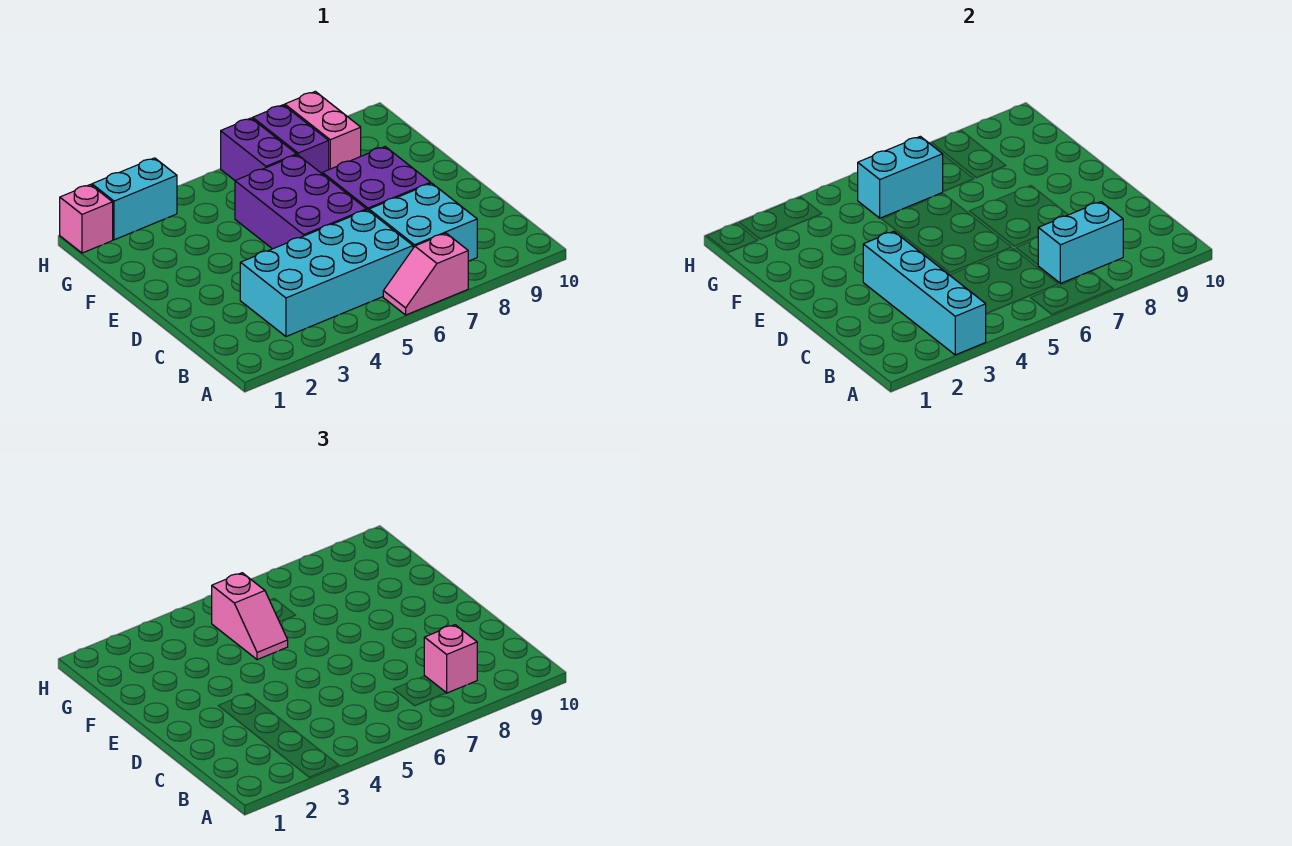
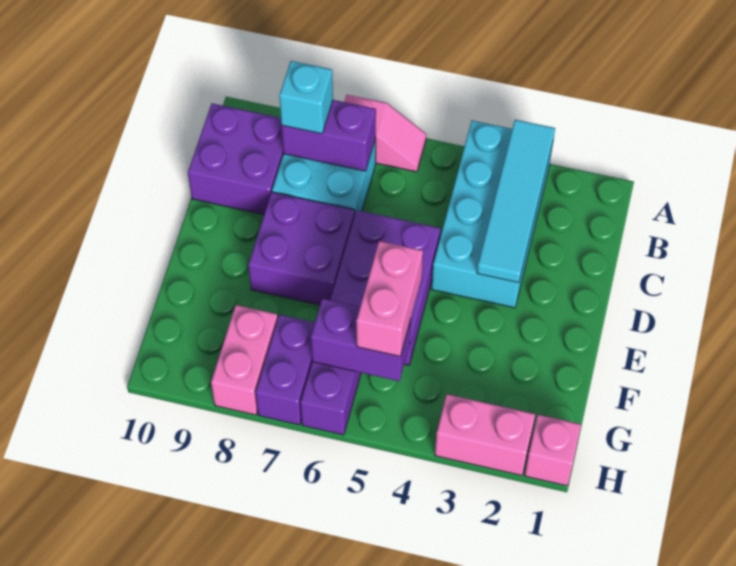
cyan brick A3:D3 level 2 -> cyan tile A3:D3 level 2
cyan brick B3:C6 level 1 -> cyan brick A3:D4 level 1
cyan brick B7:B8 level 2 -> purple brick B7:B8 level 2
pink brick B8 level 3 -> cyan brick B8 level 3
none -> purple brick B9:C10 level 1
pink slope F5:G5 level 3 top G -> pink brick F5:G5 level 3
cyan brick G5:G6 level 2 -> purple brick G5:G6 level 2
cyan brick H2:H3 level 1 -> pink brick H2:H3 level 1

